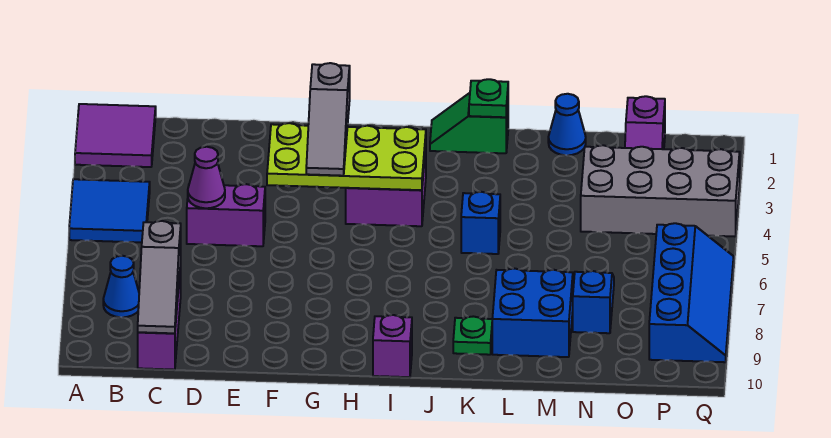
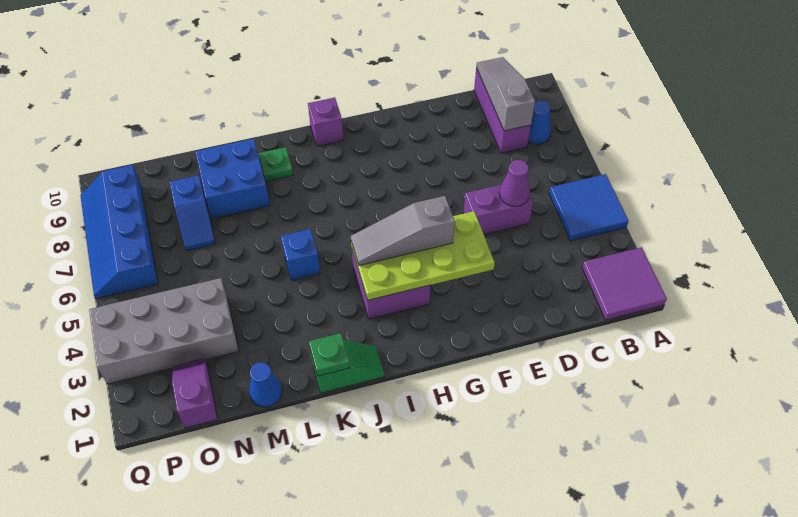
grey slope G2:G4 level 3 top 2 -> grey slope G4:I4 level 3 top G

